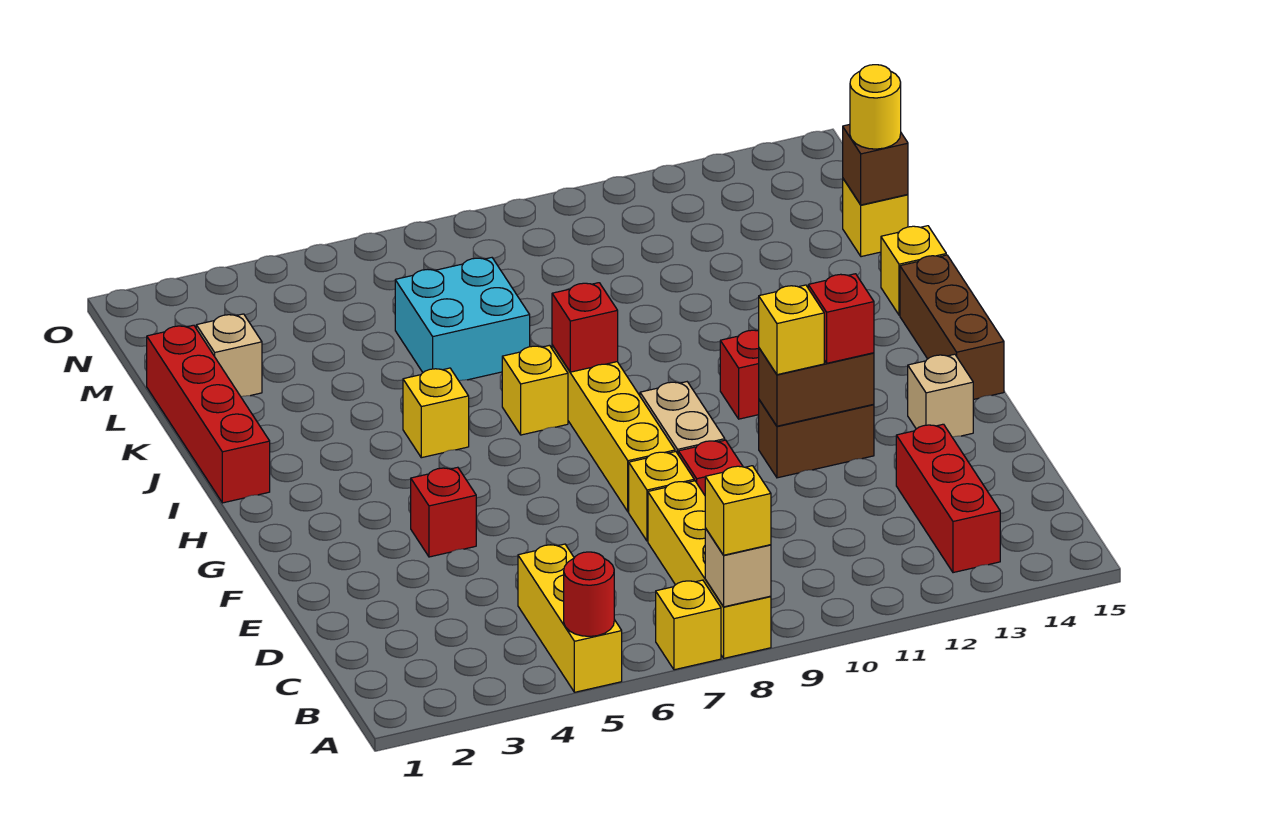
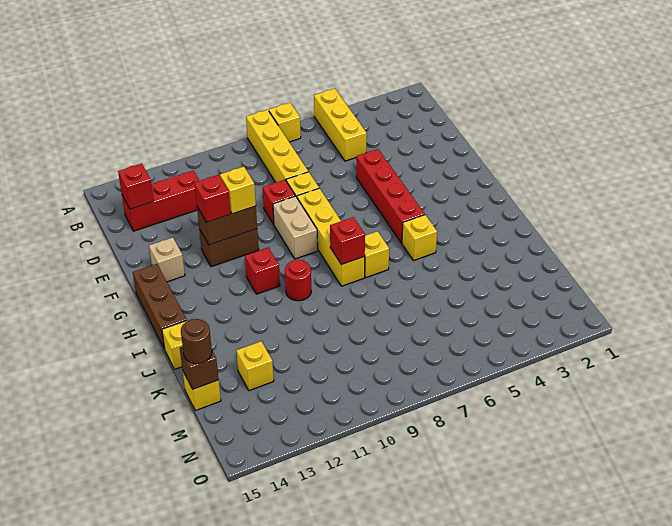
red round brick A5 level 2 -> red round brick I10 level 1
tan brick A8 level 2 -> none
yellow brick A8 level 3 -> yellow brick L13 level 1
red brick B13:D13 level 1 -> red brick C12:C14 level 1
red brick F4 level 1 -> red brick C14 level 2
red brick I1:L1 level 1 -> red brick E5:H5 level 1
cyan brick K6:L7 level 1 -> none
tan brick L2 level 1 -> none
yellow round brick L15 level 3 -> brown round brick L15 level 3

